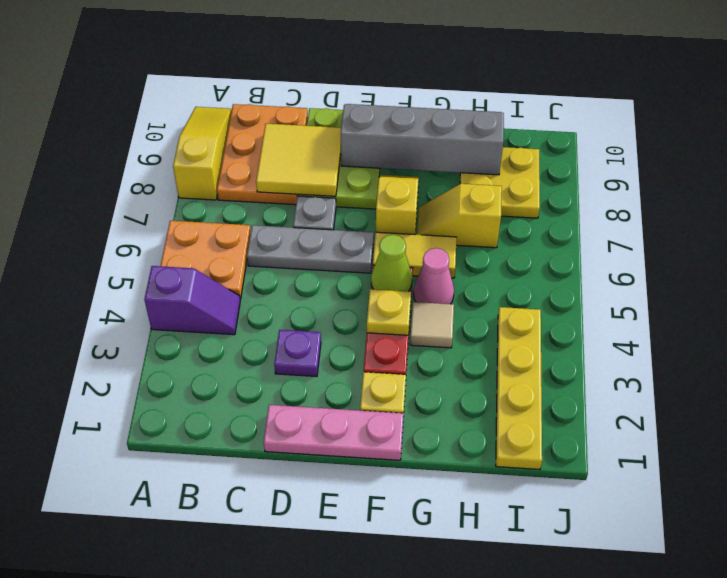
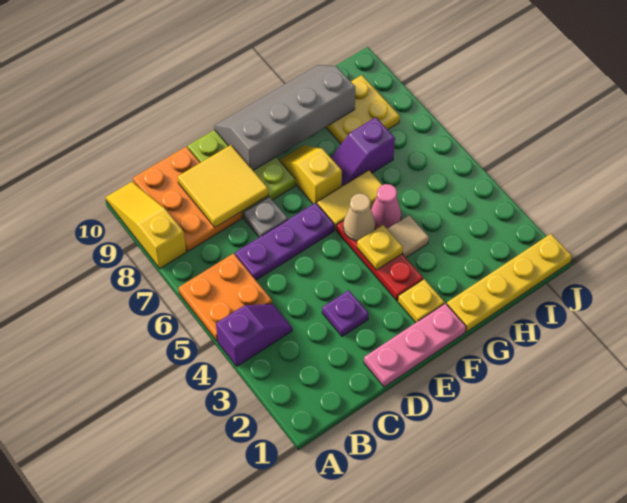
grey plate C6:E6 level 1 -> purple plate C6:E6 level 1
lime cone F5 level 2 -> tan cone F5 level 2
yellow slope G7:H7 level 1 top H -> purple slope G7:H7 level 1 top H
yellow plate I1:I4 level 1 -> yellow plate G1:J1 level 1

